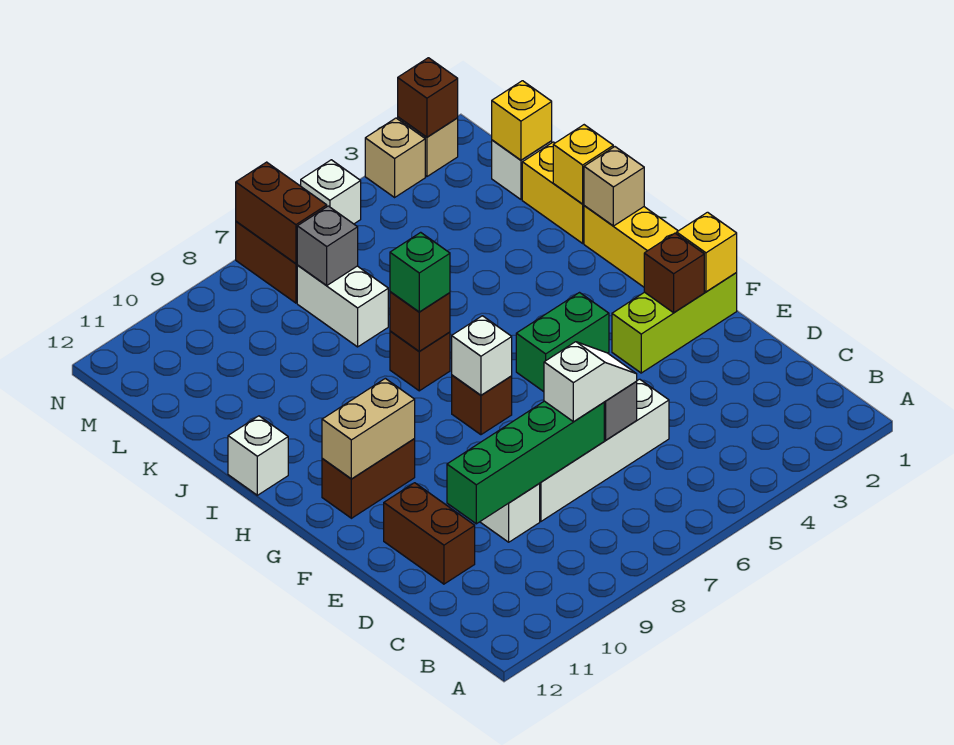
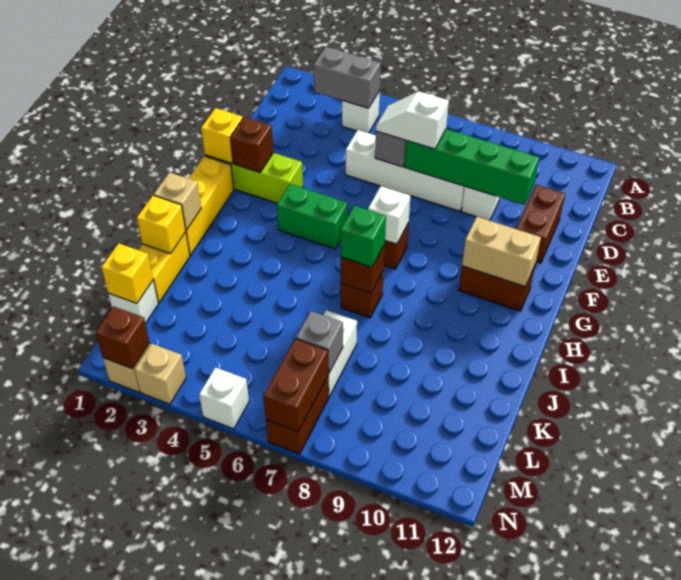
none -> grey brick B3:B4 level 2
white brick I12 level 1 -> white brick B4 level 1

